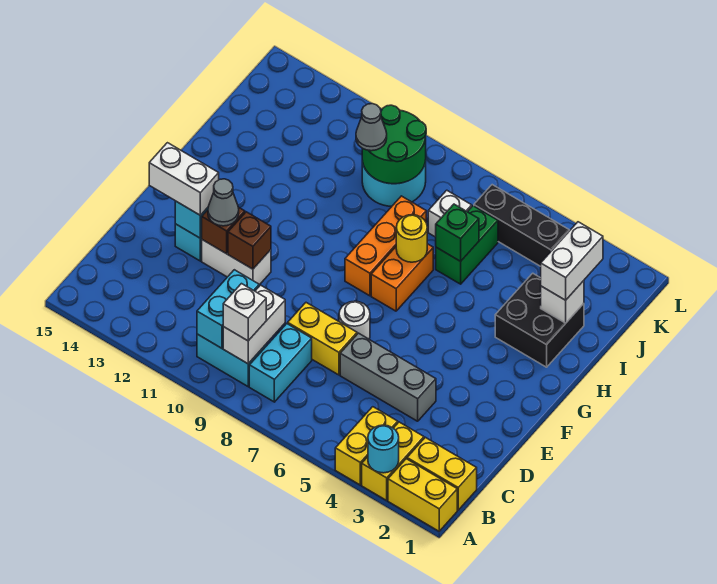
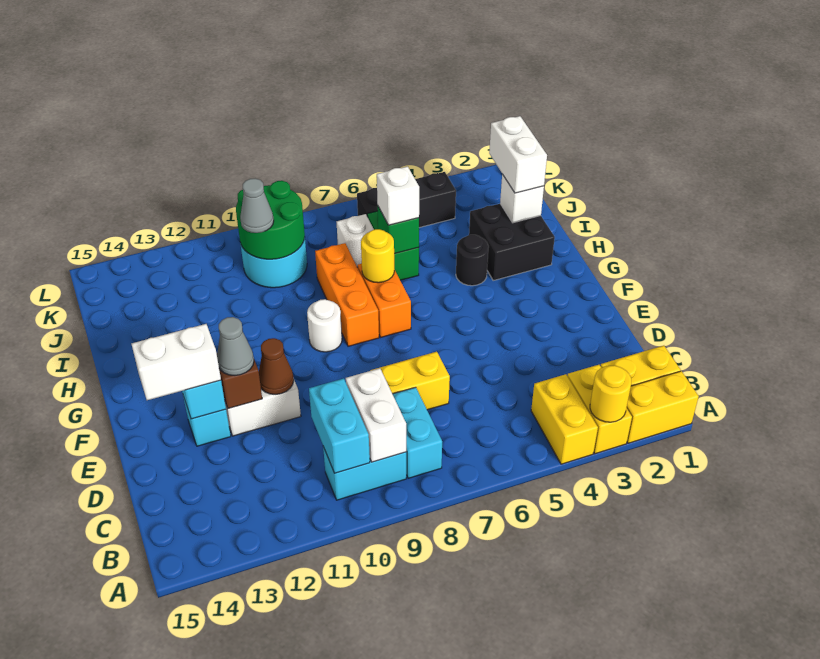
cyan round brick A3 level 2 -> yellow round brick A3 level 2
white brick B9 level 3 -> white brick I6 level 3
grey brick D4:D6 level 1 -> none
white round brick E7 level 1 -> white round brick G9 level 1
brown brick E11 level 2 -> brown cone E11 level 2
none -> black round brick H4 level 1

